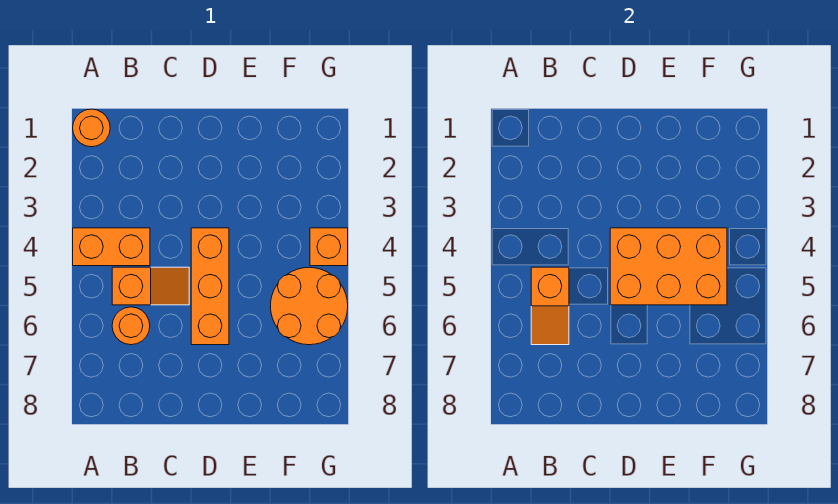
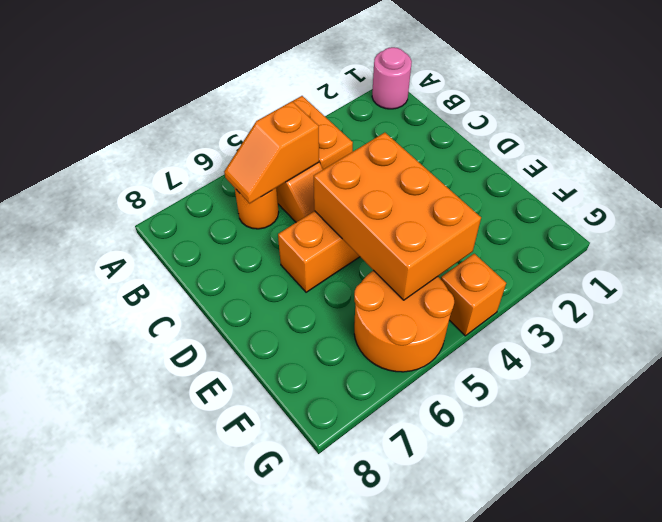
orange round brick A1 level 1 -> pink round brick A1 level 1

